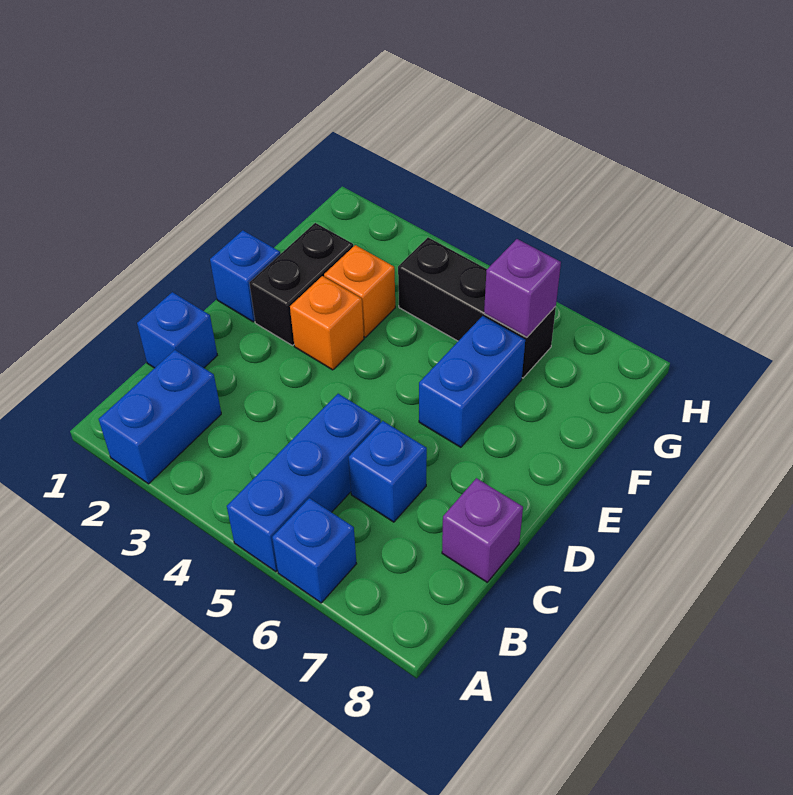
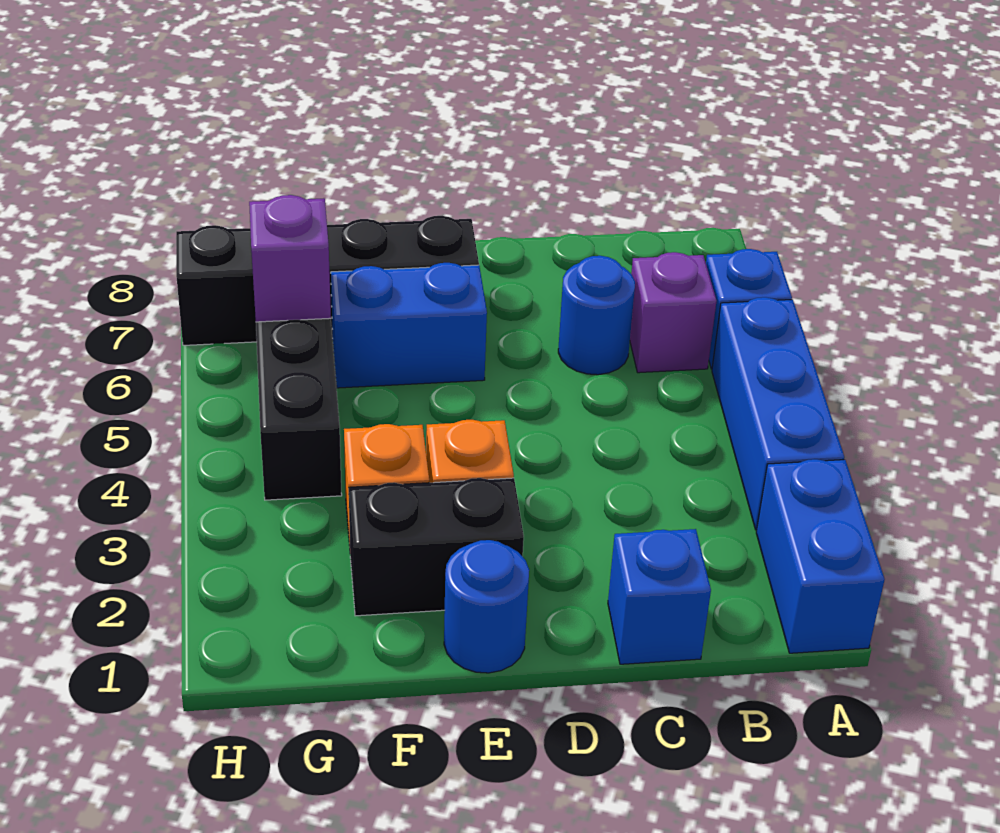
blue brick A2:B2 level 1 -> blue brick A1:A2 level 1
blue brick A5:C5 level 1 -> blue brick A3:A5 level 1
blue brick C6 level 1 -> blue round brick C6 level 1
purple brick C8 level 1 -> purple brick B6 level 1
blue brick E1 level 1 -> blue round brick E1 level 1
none -> black brick E7:H7 level 1

